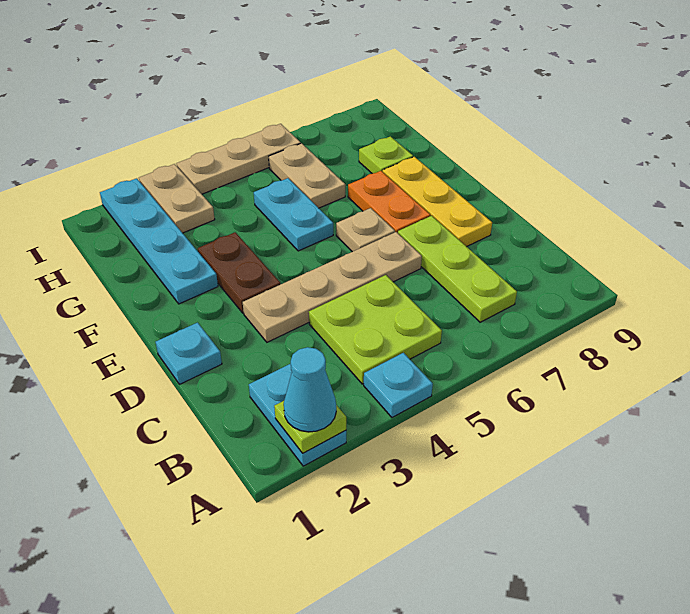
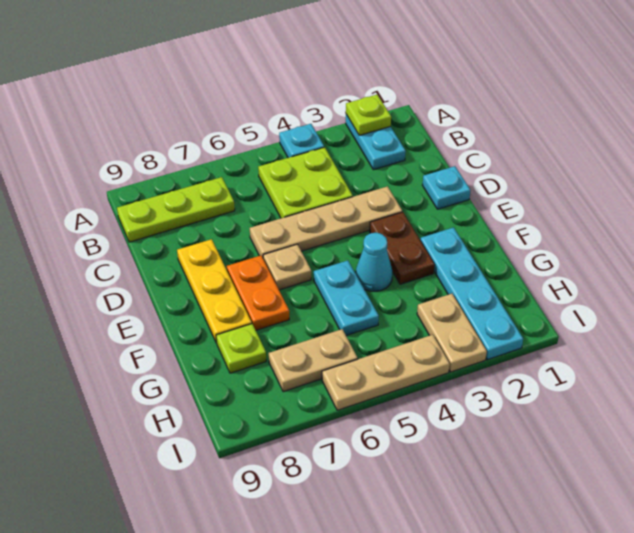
cyan cone A2 level 3 -> cyan cone F4 level 1
lime plate B7:D7 level 1 -> lime plate B7:B9 level 1
tan plate G6:H6 level 1 -> tan plate H6:H7 level 1

